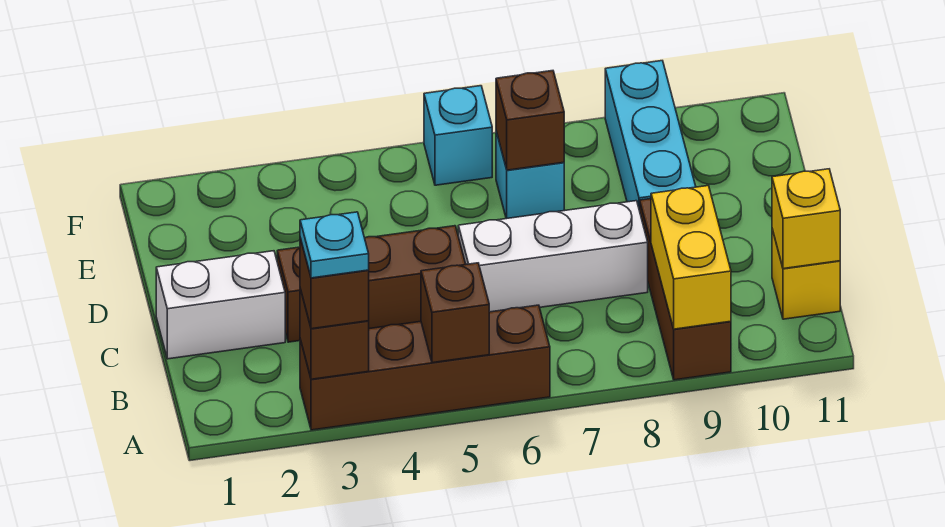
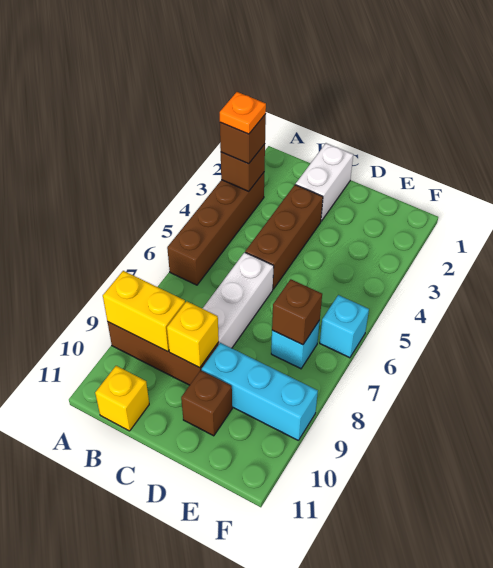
cyan plate A3 level 4 -> orange plate A3 level 4
brown brick A5 level 2 -> brown brick D10 level 1
yellow brick B11 level 2 -> yellow brick C9 level 2

